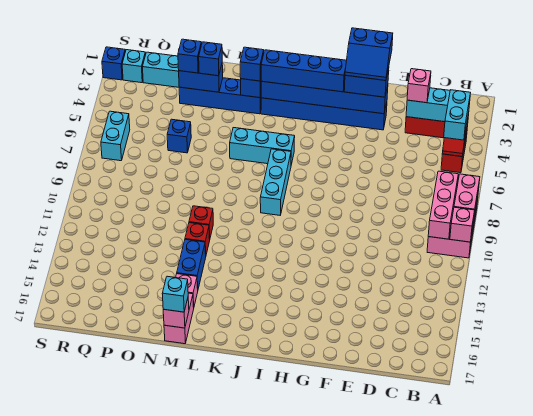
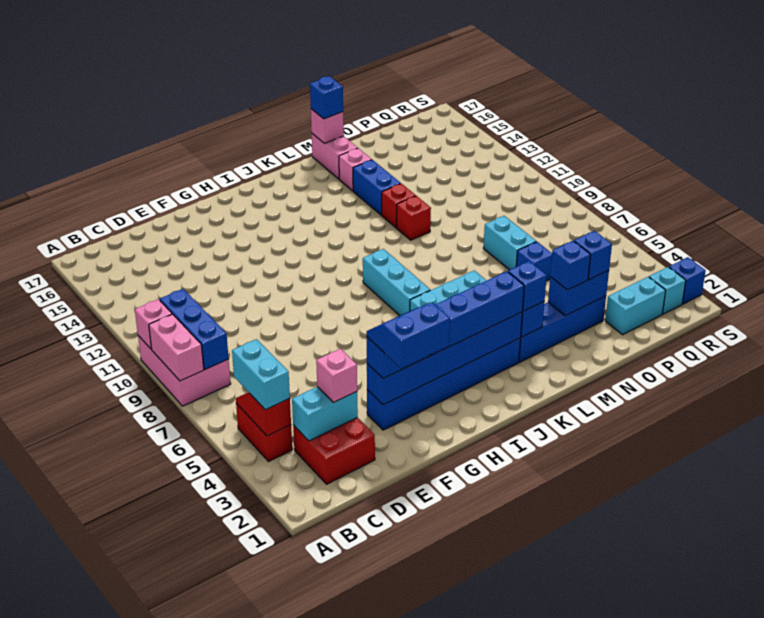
pink brick B8:B10 level 2 -> blue brick B8:B10 level 2
cyan brick M17 level 3 -> blue brick M17 level 3
cyan brick R6:R7 level 1 -> cyan brick O7:O8 level 1

